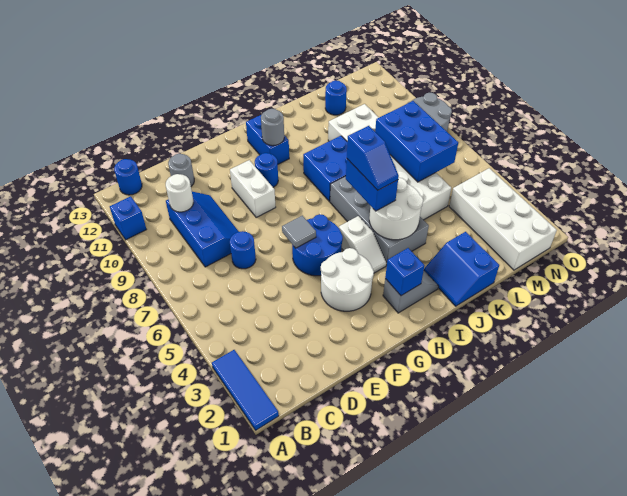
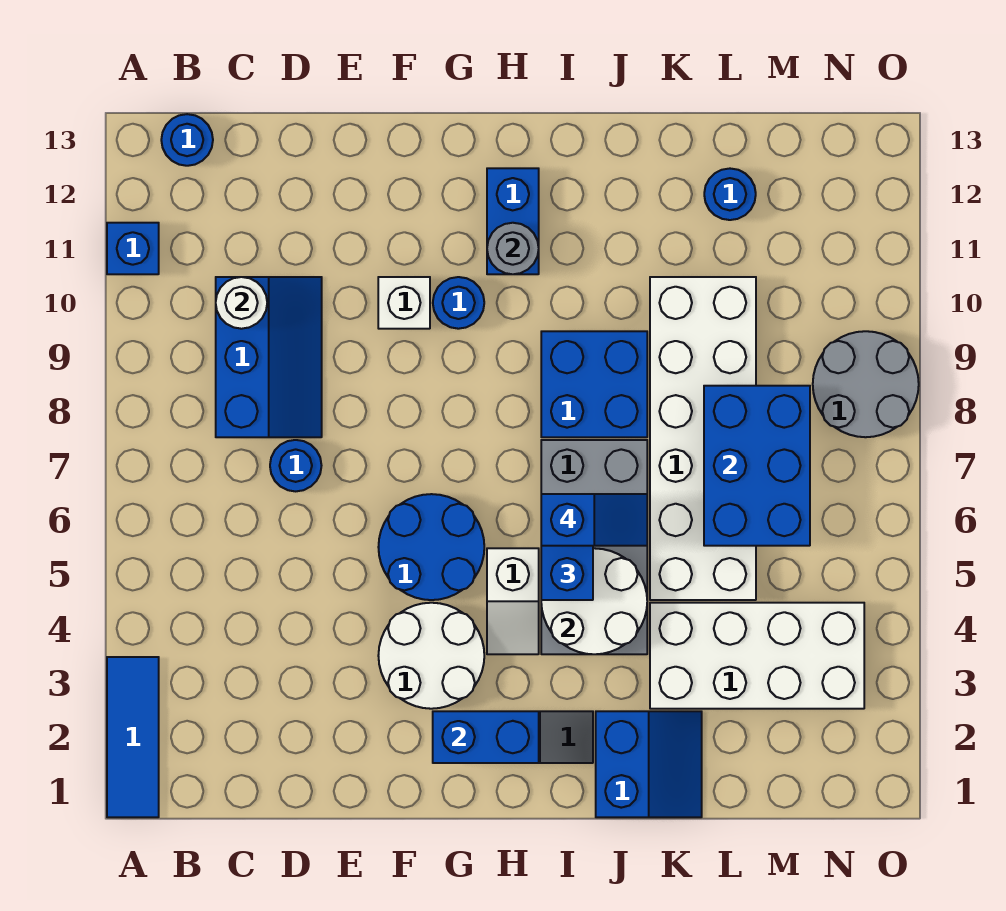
grey round brick D12 level 1 -> none
grey tile F6 level 2 -> none
white brick F9:F10 level 1 -> white brick F10 level 1
blue brick H2 level 2 -> blue brick G2:H2 level 2
blue slope I5:I6 level 4 top 6 -> blue slope I6:J6 level 4 top I
blue slope J1:K2 level 1 top K -> blue slope J1:K2 level 1 top J
white brick M1:N4 level 1 -> white brick K3:N4 level 1

